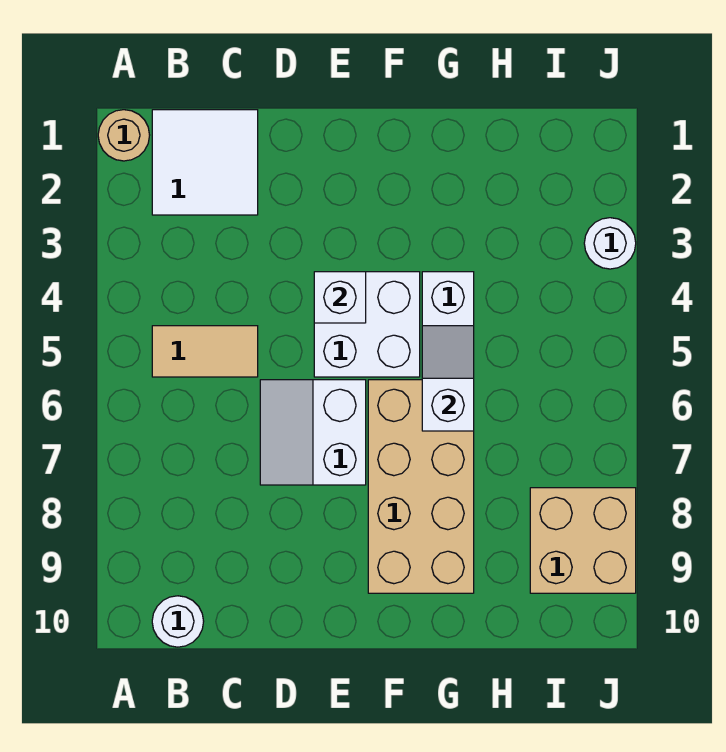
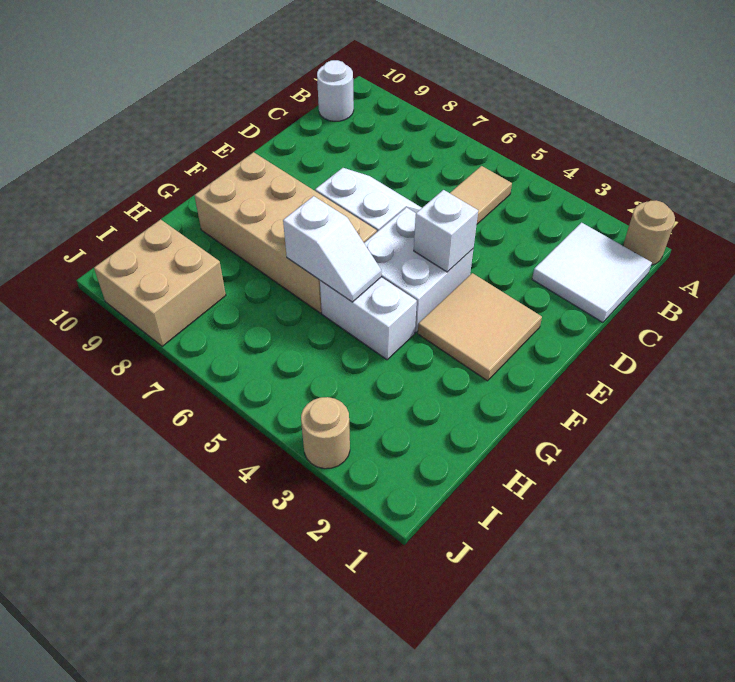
none -> tan tile E2:F3 level 1
white round brick J3 level 1 -> tan round brick J3 level 1

